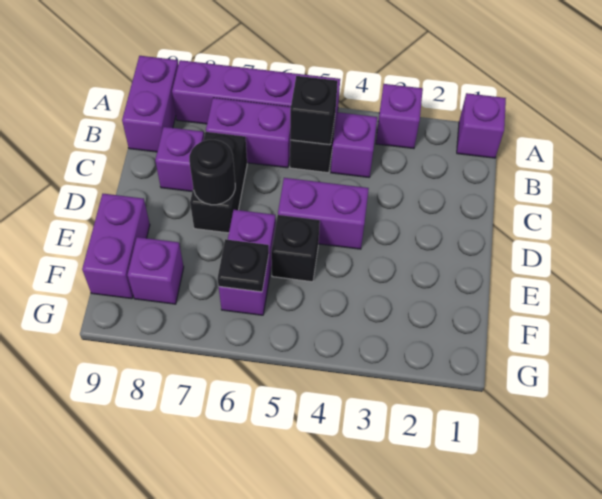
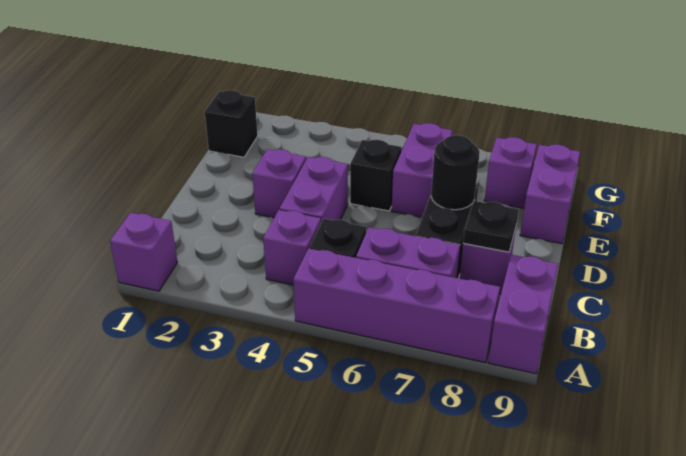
purple brick A3 level 1 -> purple brick D3 level 1
black brick B5 level 2 -> black brick F1 level 1
purple brick D4:D5 level 1 -> purple brick C4:D4 level 1
black plate F6 level 2 -> black plate C8 level 2

